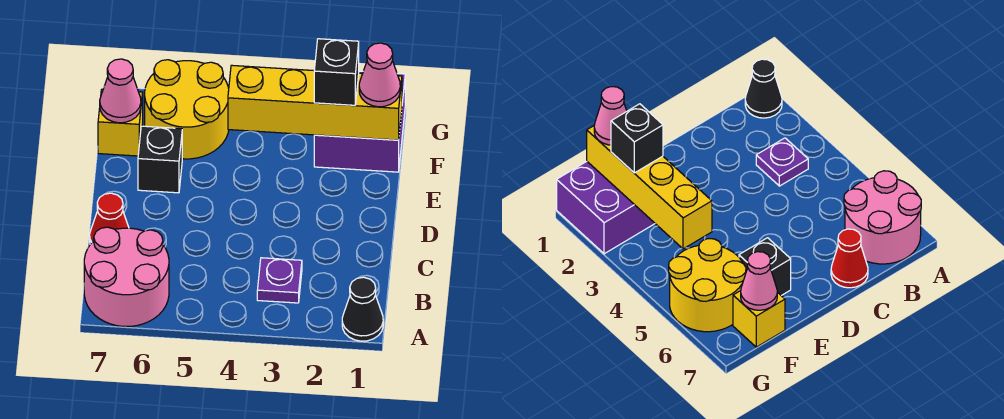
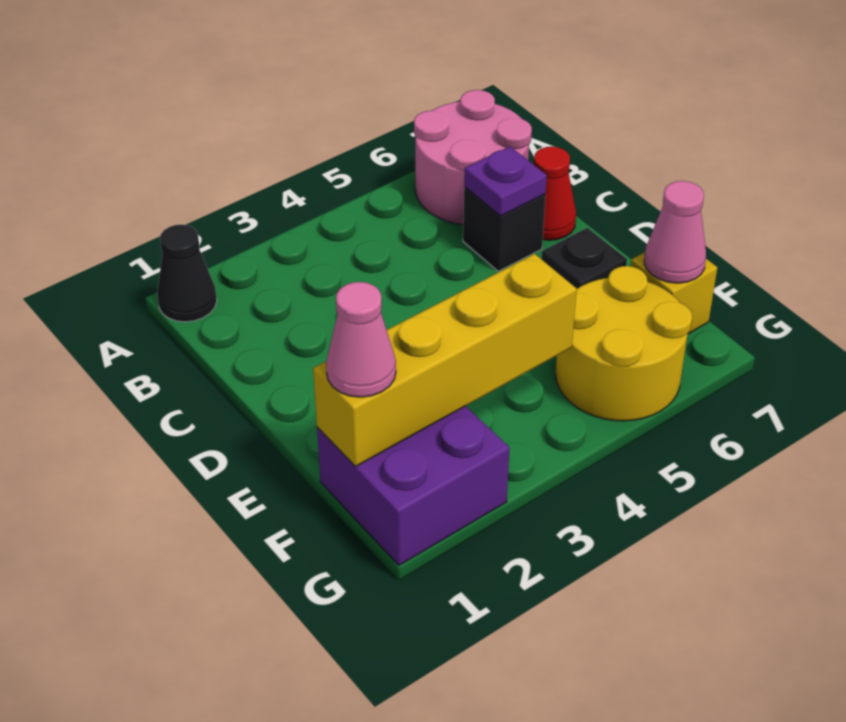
purple plate B3 level 1 -> purple plate C6 level 2
black brick F2 level 3 -> black brick C6 level 1

